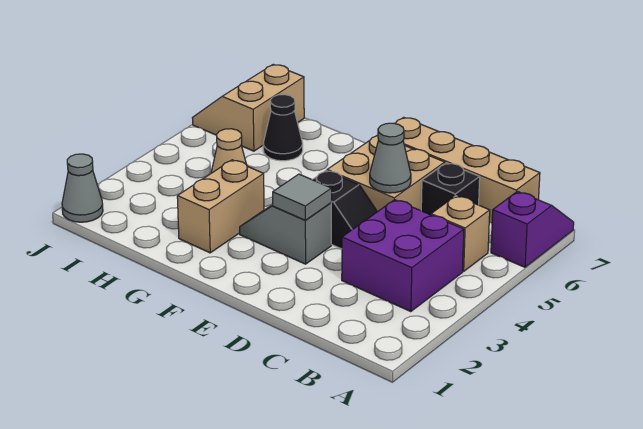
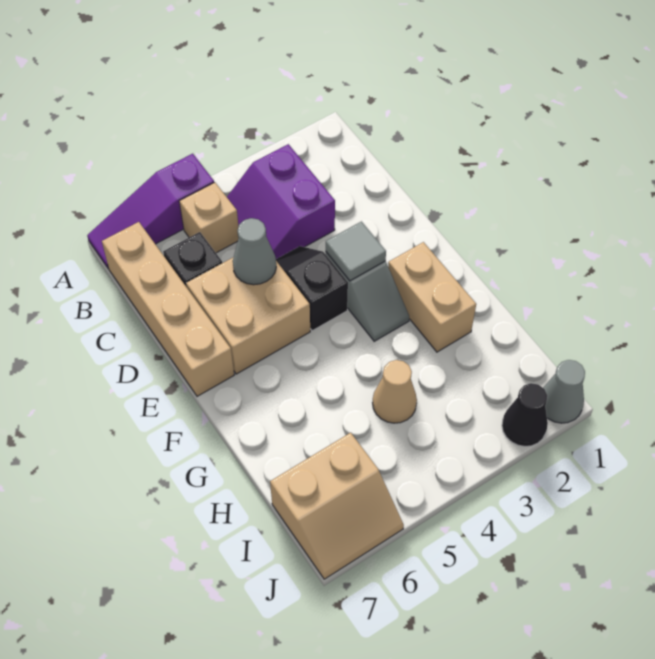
purple slope A6:A7 level 1 top 6 -> purple slope A5:A7 level 1 top 5
purple brick B3:C4 level 1 -> purple slope B3:C4 level 1 top 3
tan brick G2:G3 level 1 -> tan brick F2:G2 level 1
black cone H6 level 1 -> black cone J2 level 1

